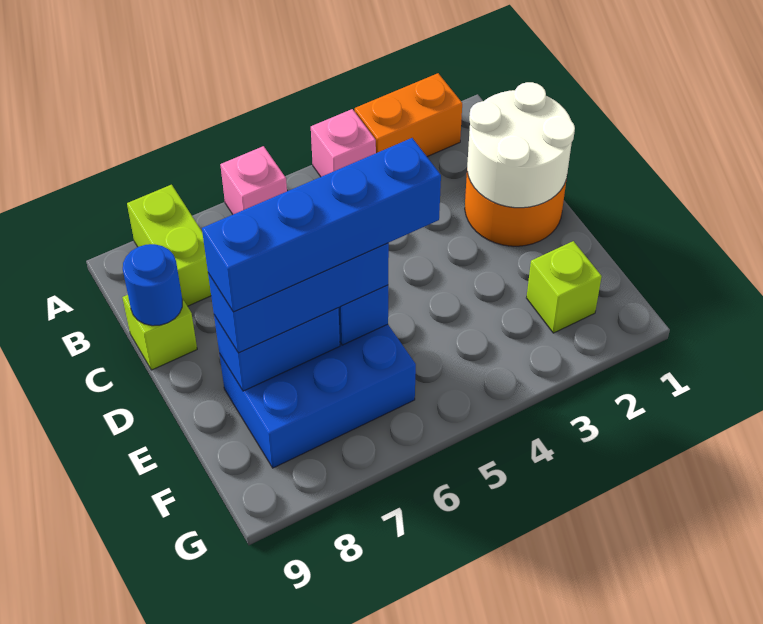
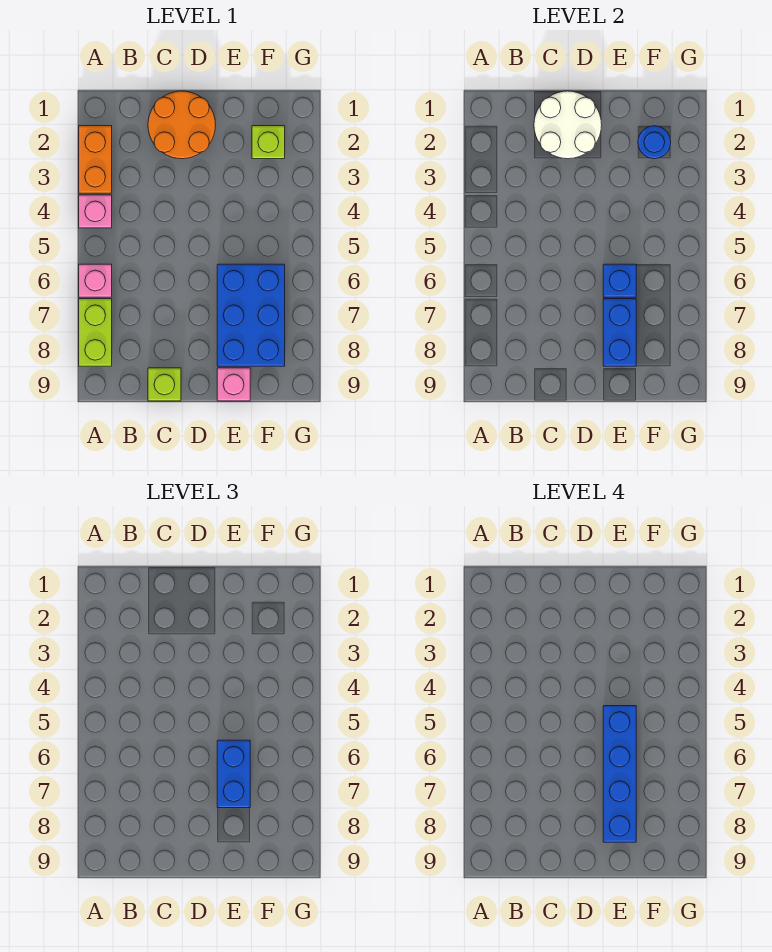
lime brick A8:B8 level 1 -> lime brick A7:A8 level 1
blue round brick C9 level 2 -> blue round brick F2 level 2
blue brick E6:E8 level 3 -> blue brick E6:E7 level 3
none -> pink brick E9 level 1

